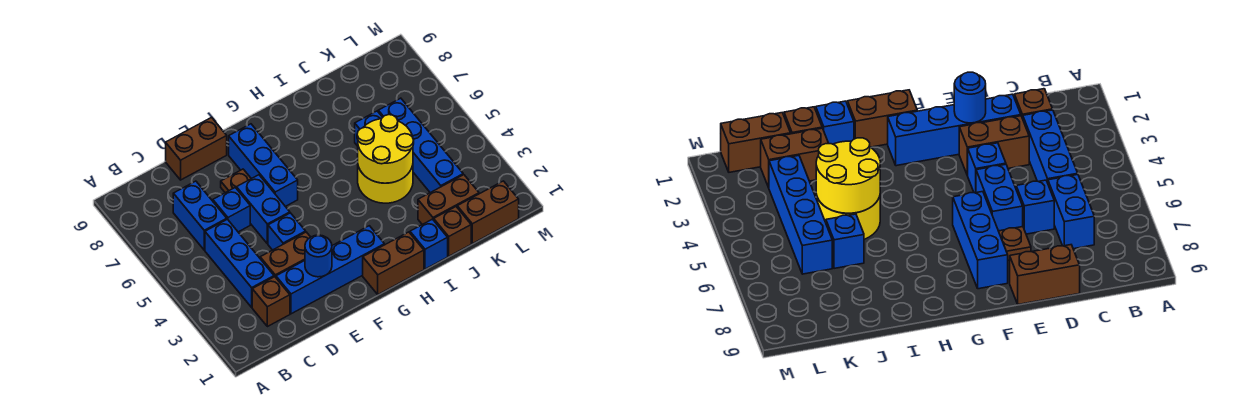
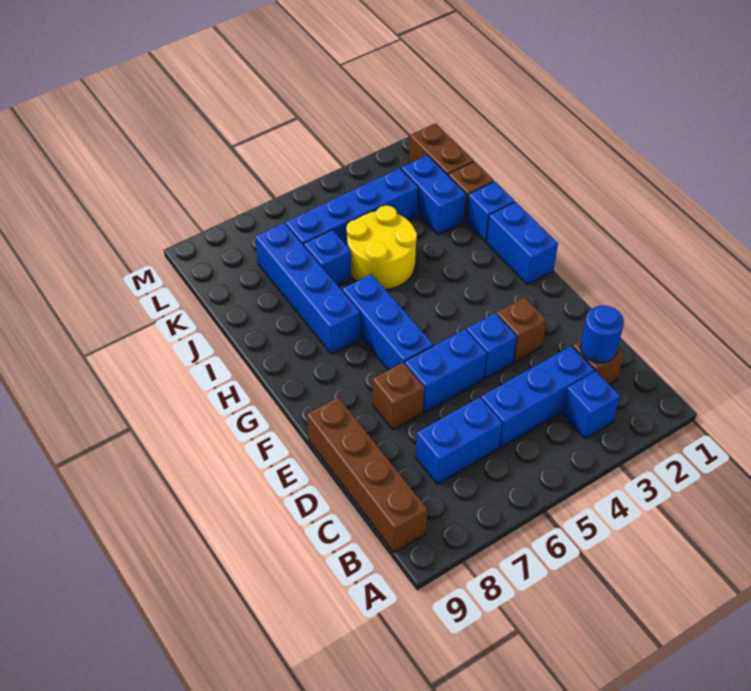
blue brick D2:G2 level 1 -> blue brick H7:K7 level 1
brown brick D3:E3 level 1 -> brown brick E3 level 1
blue brick D6 level 1 -> blue brick B3 level 1
brown brick D9:E9 level 1 -> brown brick B9:E9 level 1
blue round brick E2 level 2 -> blue round brick C2 level 2
brown plate E7 level 1 -> brown brick E7 level 1
blue brick F6:F8 level 1 -> blue brick F6:H6 level 1
brown brick G1:H1 level 1 -> blue brick G1:H1 level 1
yellow round brick I4:J5 level 2 -> none
brown brick J2:K2 level 1 -> blue brick J2:K2 level 1

